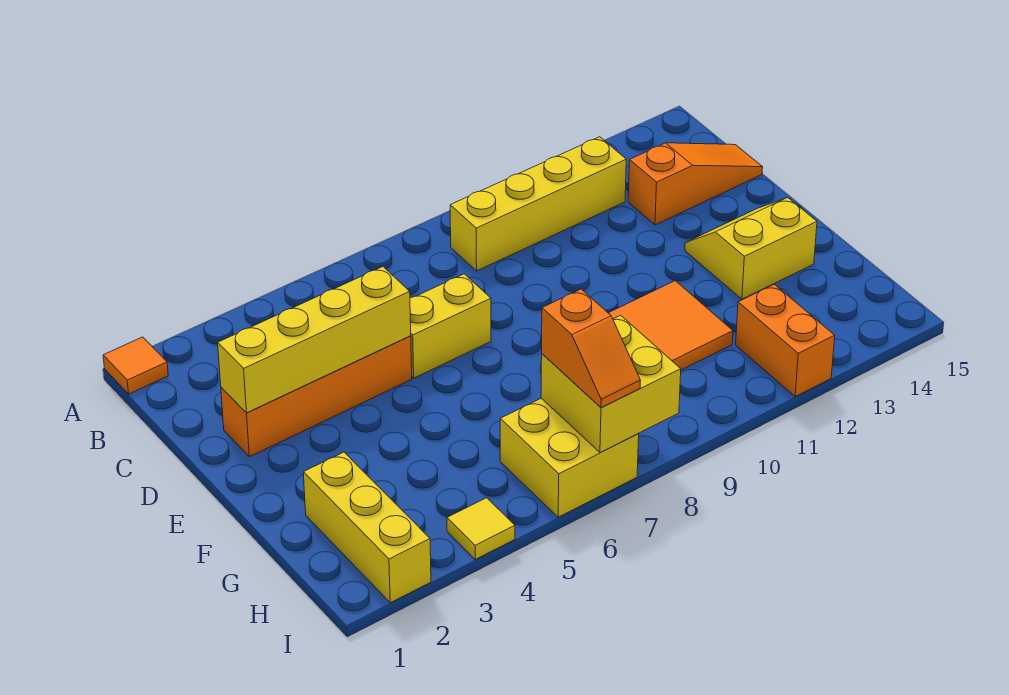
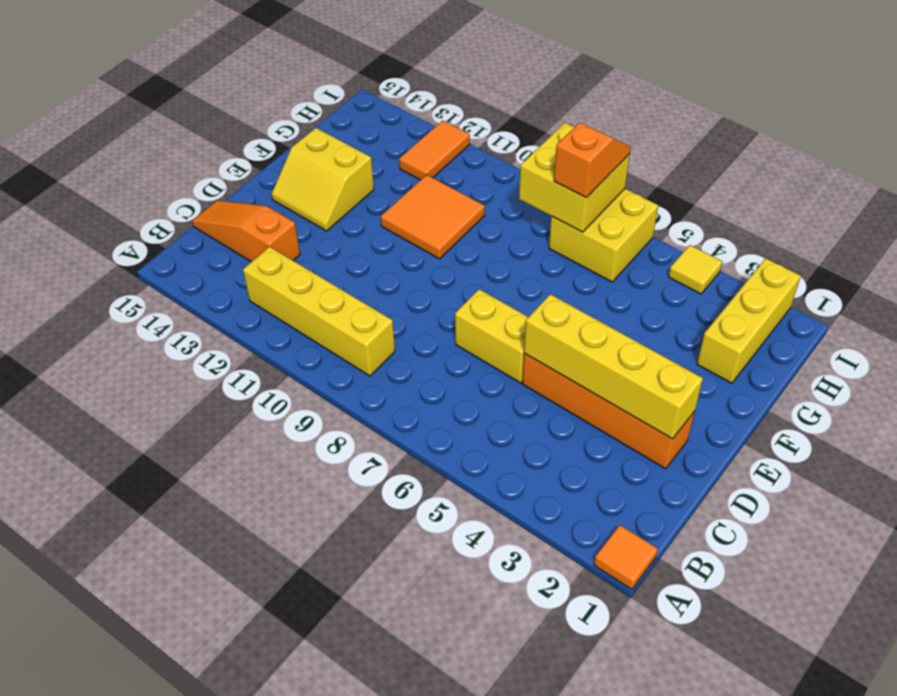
orange brick H12:I12 level 1 -> orange tile H12:I12 level 1

